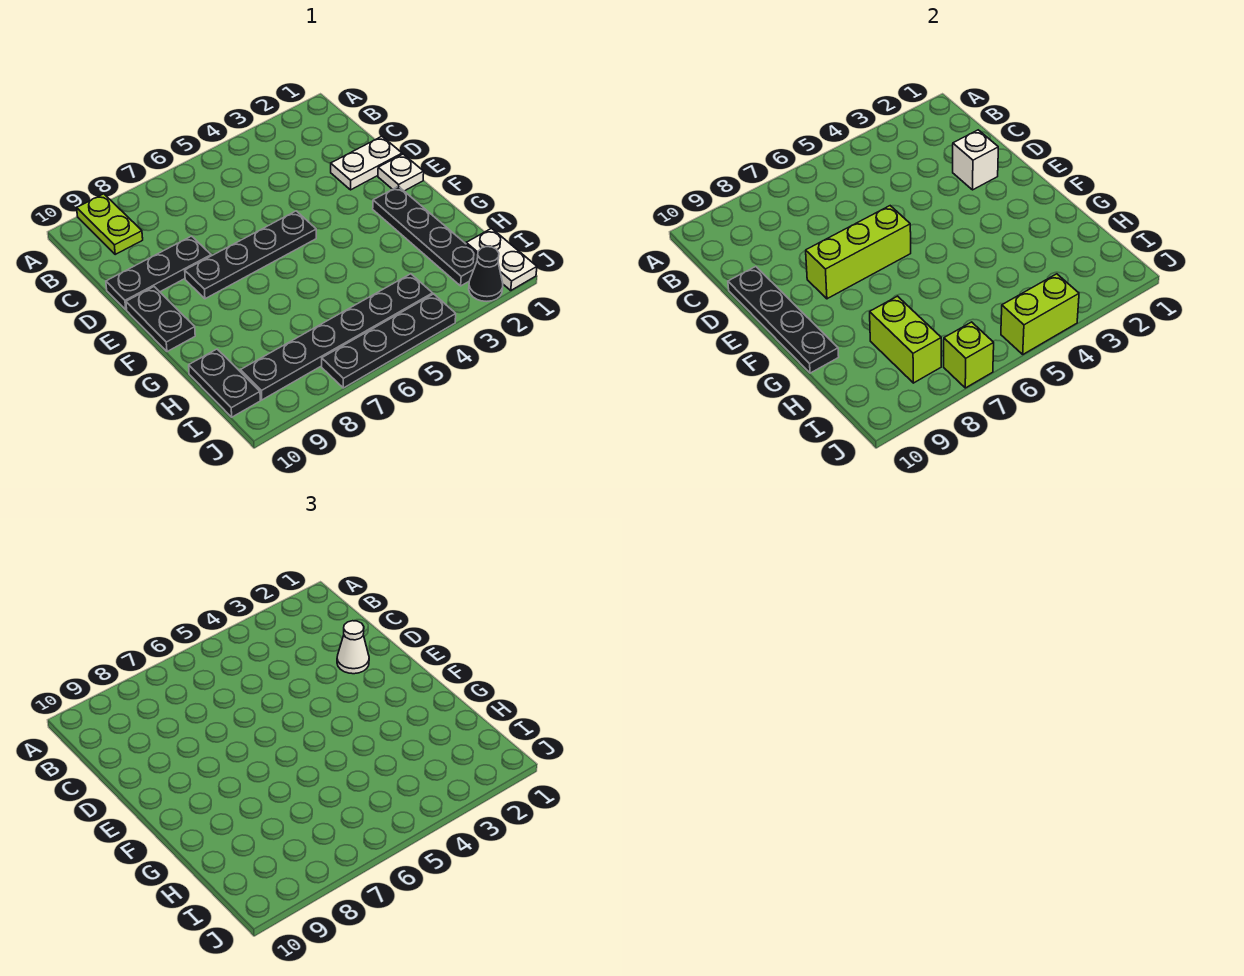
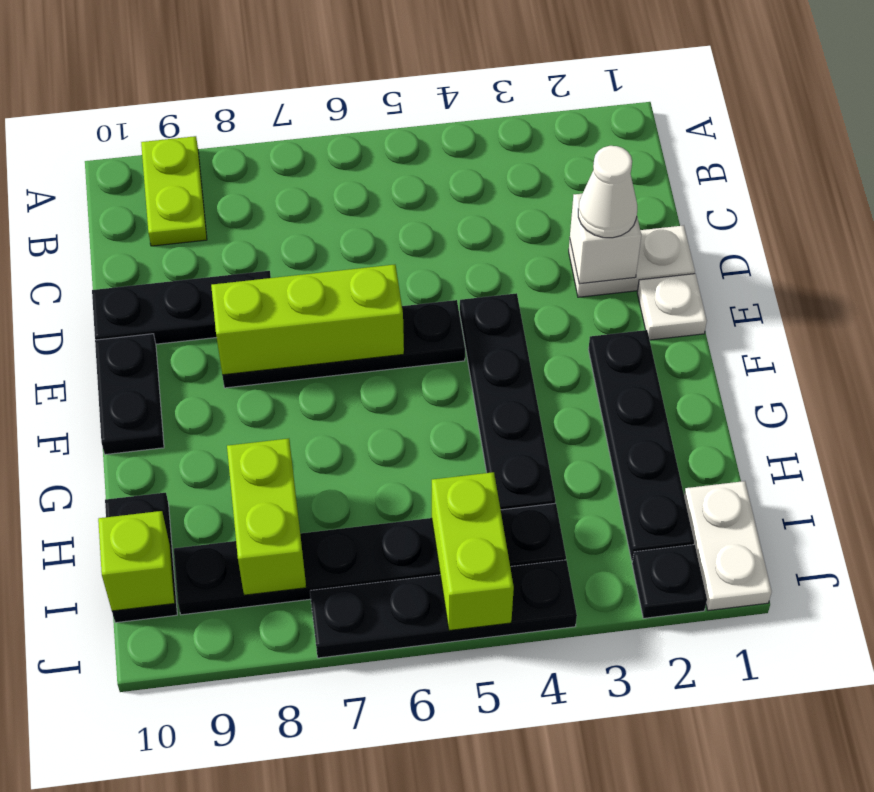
black plate D10:G10 level 2 -> black plate E4:H4 level 1
black cone J2 level 1 -> black plate J2 level 1
lime brick J4:J5 level 2 -> lime brick I5:J5 level 2
lime brick J7 level 2 -> lime brick I10 level 2

